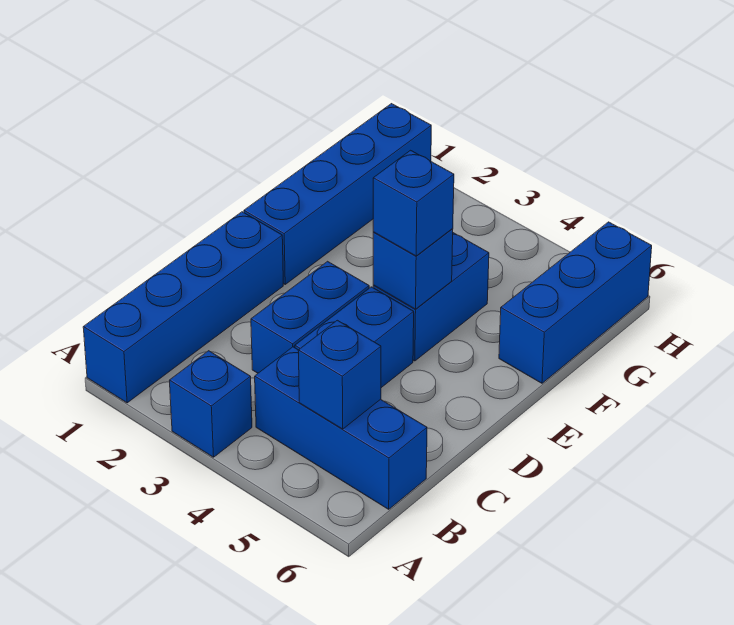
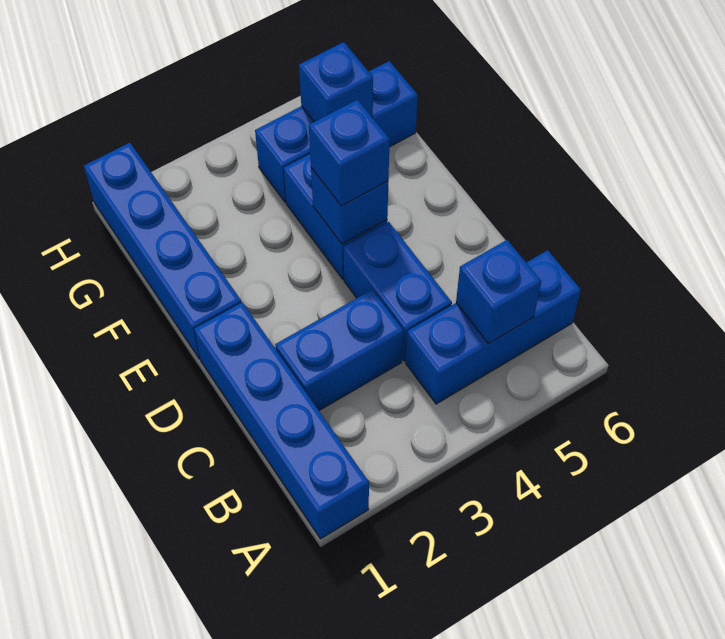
blue brick A3 level 1 -> blue brick G5 level 2
blue brick C3:D3 level 1 -> blue brick C2:C3 level 1
blue brick F6:H6 level 1 -> blue brick G4:G6 level 1

